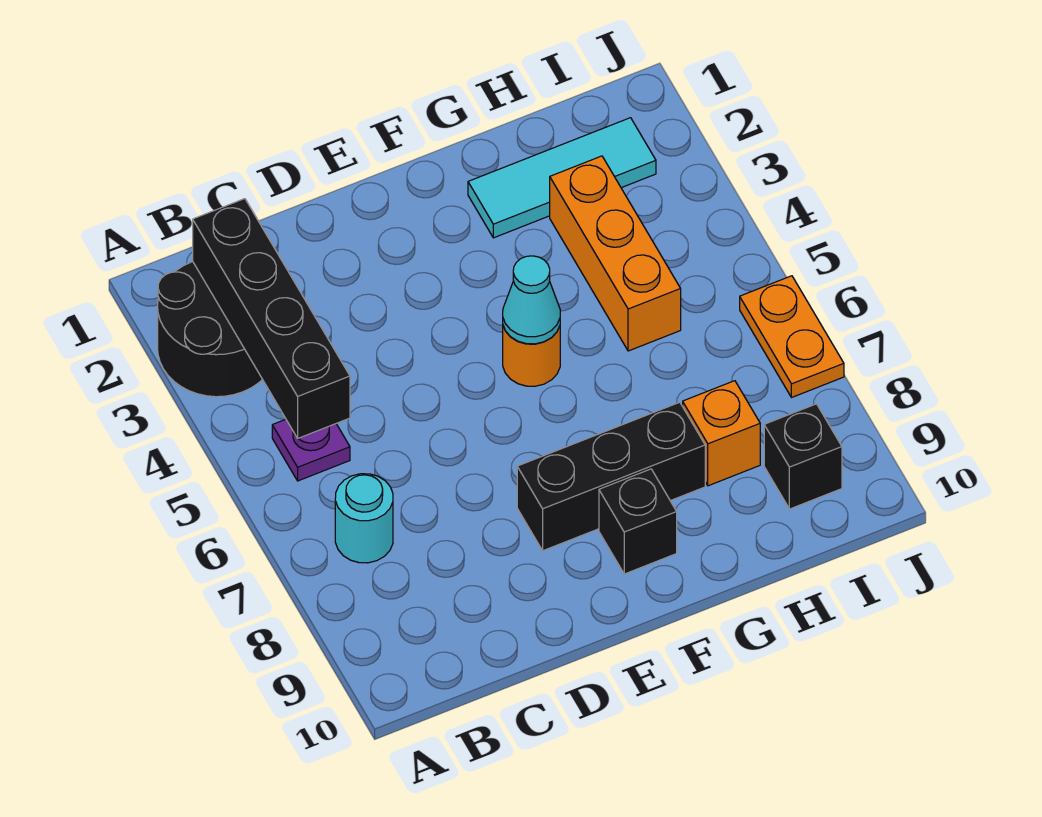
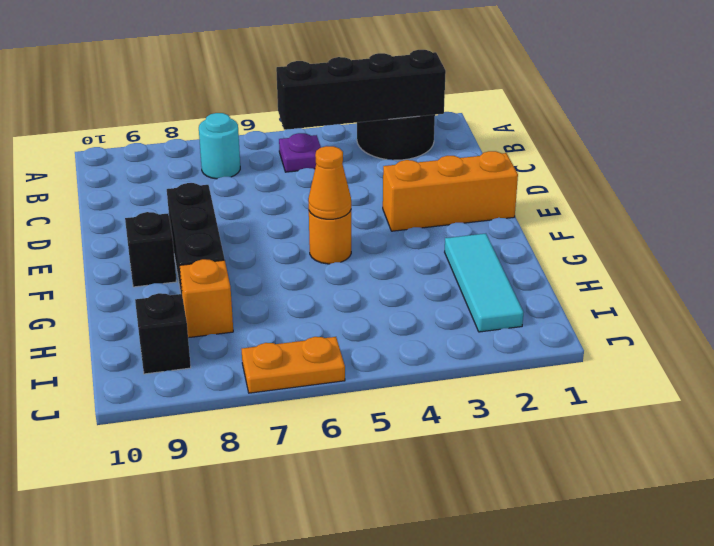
cyan cone F5 level 2 -> orange cone F5 level 2
orange brick H3:H5 level 1 -> orange brick E1:E3 level 1

